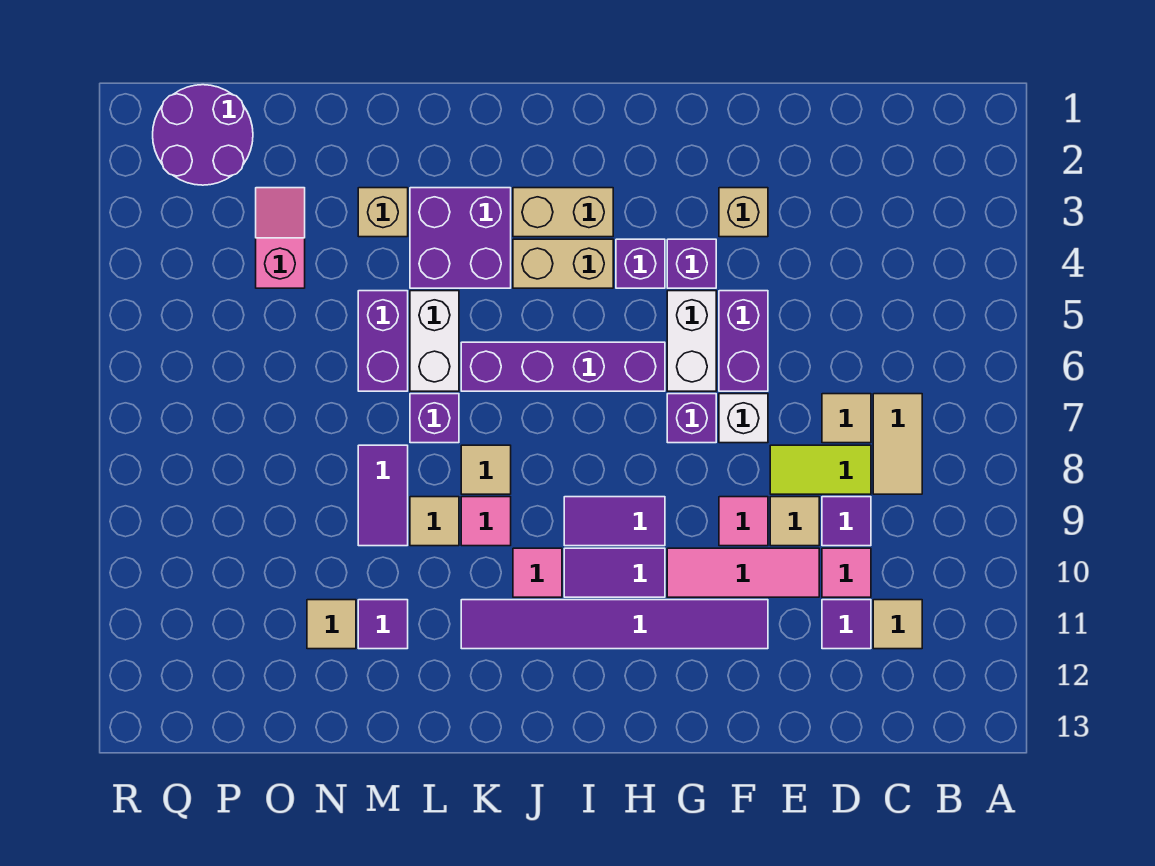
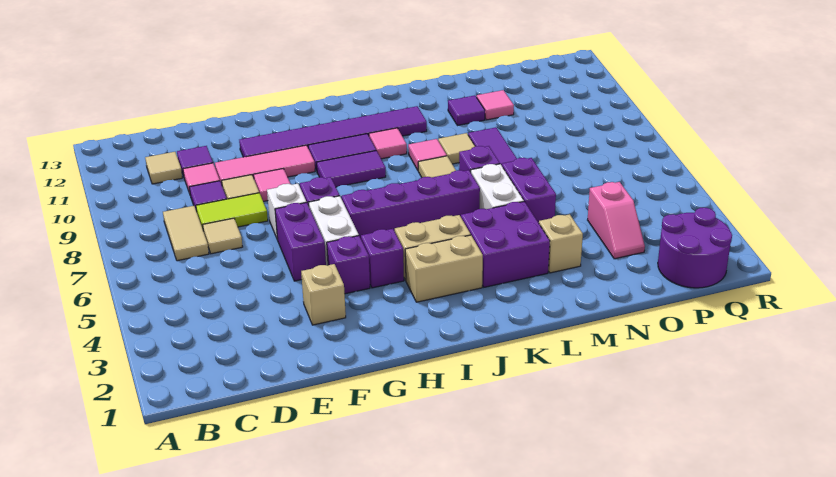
tan tile N11 level 1 -> pink tile N11 level 1

